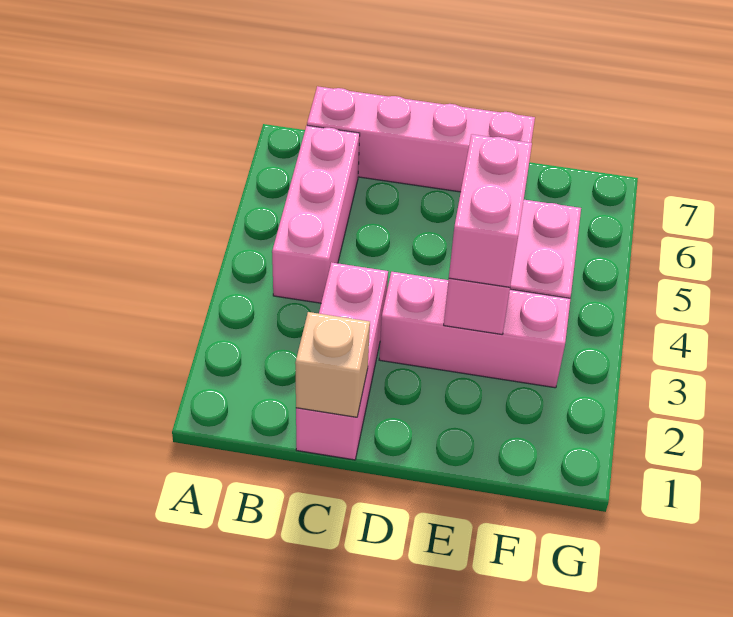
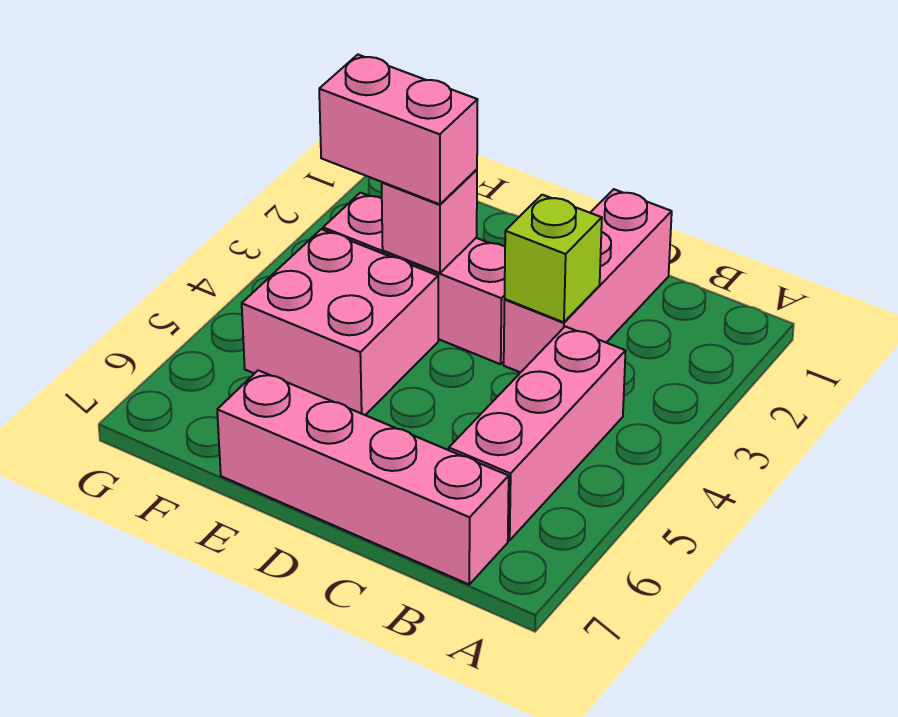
tan brick C1 level 2 -> none
none -> lime brick C3 level 2
pink brick E3:E4 level 3 -> pink brick E3:F3 level 3

